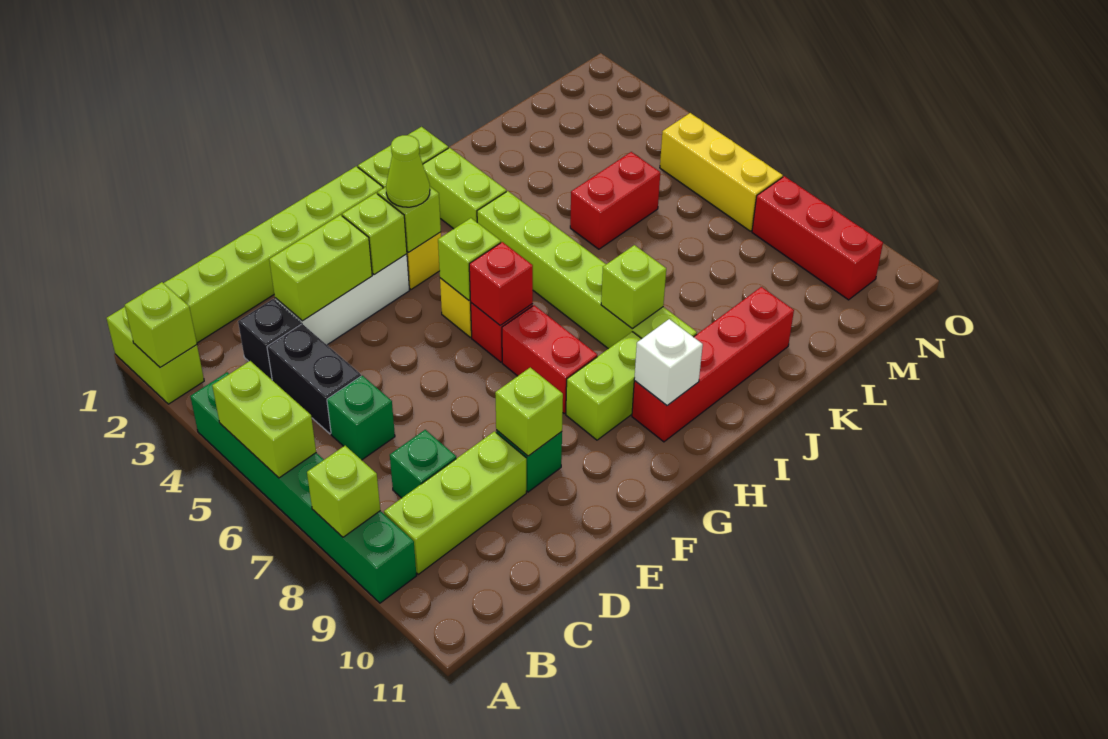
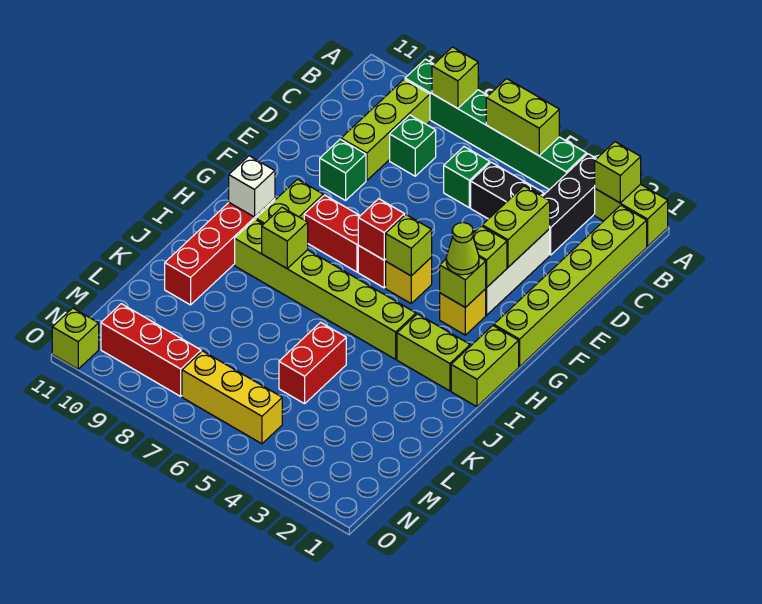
black brick C3 level 1 -> black brick A3:C3 level 1
lime brick E9 level 2 -> lime brick O11 level 1

